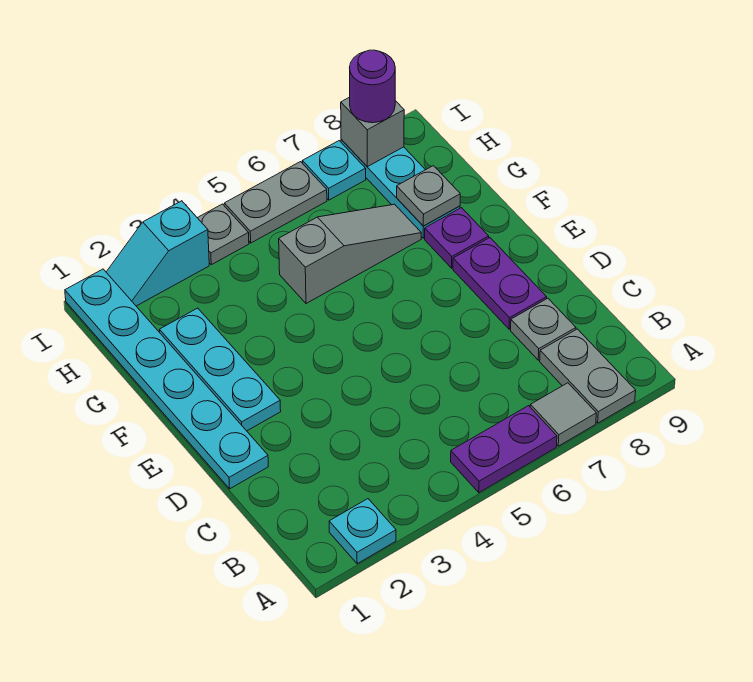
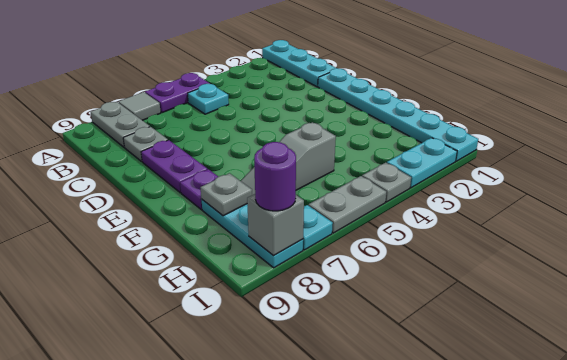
cyan plate A2 level 1 -> cyan plate B5 level 1
cyan plate E2:G2 level 1 -> cyan plate A1:C1 level 1
cyan slope I2:I3 level 1 top 3 -> cyan plate I2:I3 level 1

